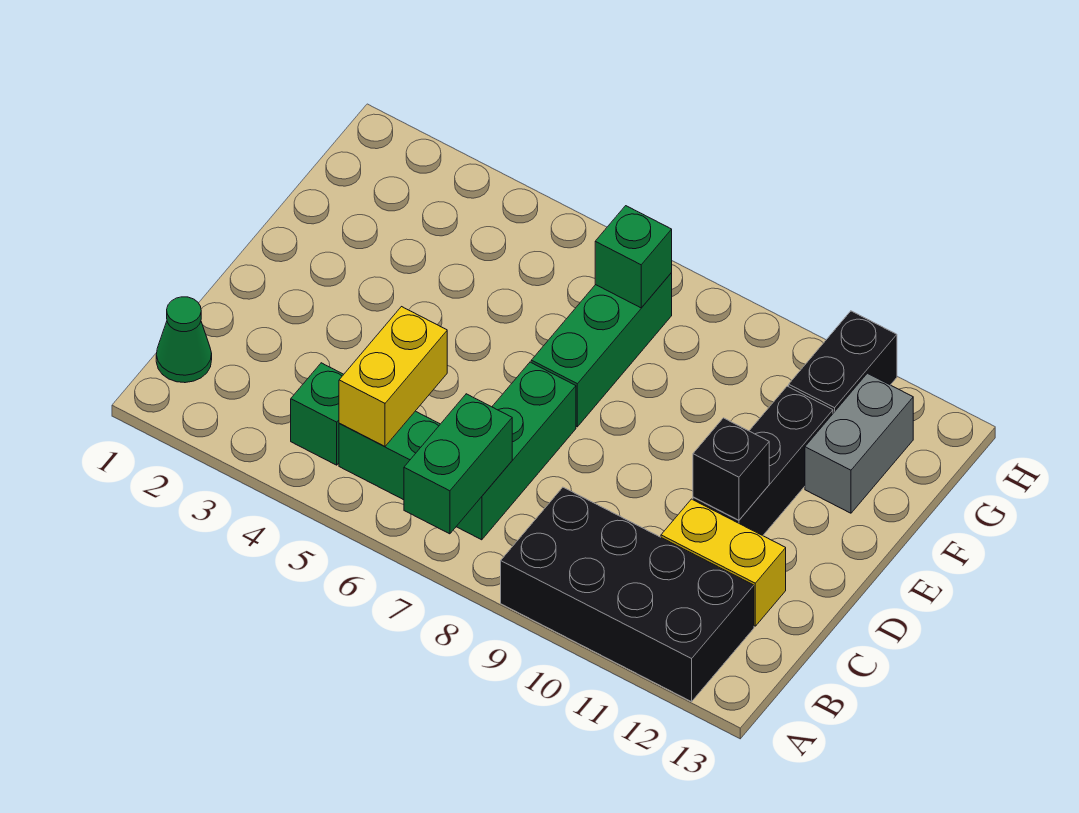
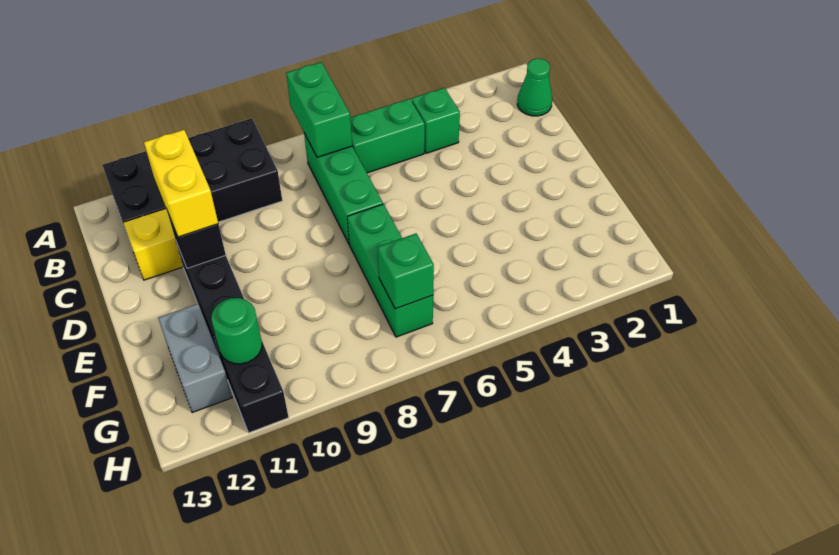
yellow brick B5:C5 level 2 -> yellow brick C11:D11 level 3
none -> green round brick G11 level 2

